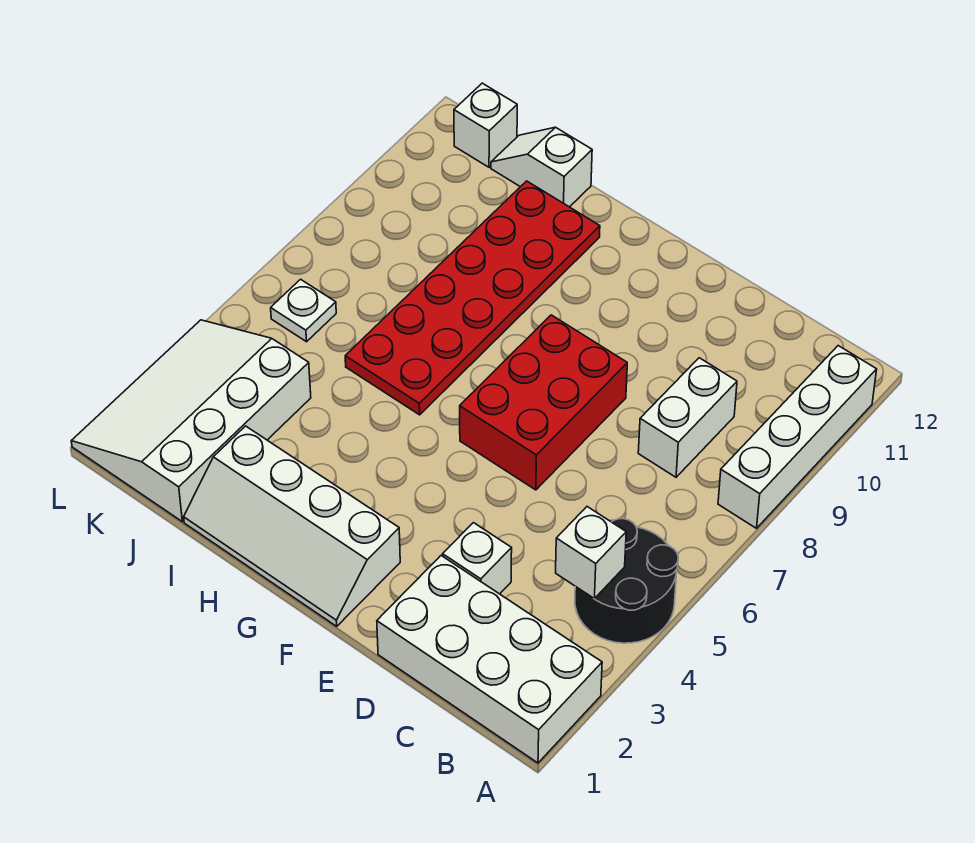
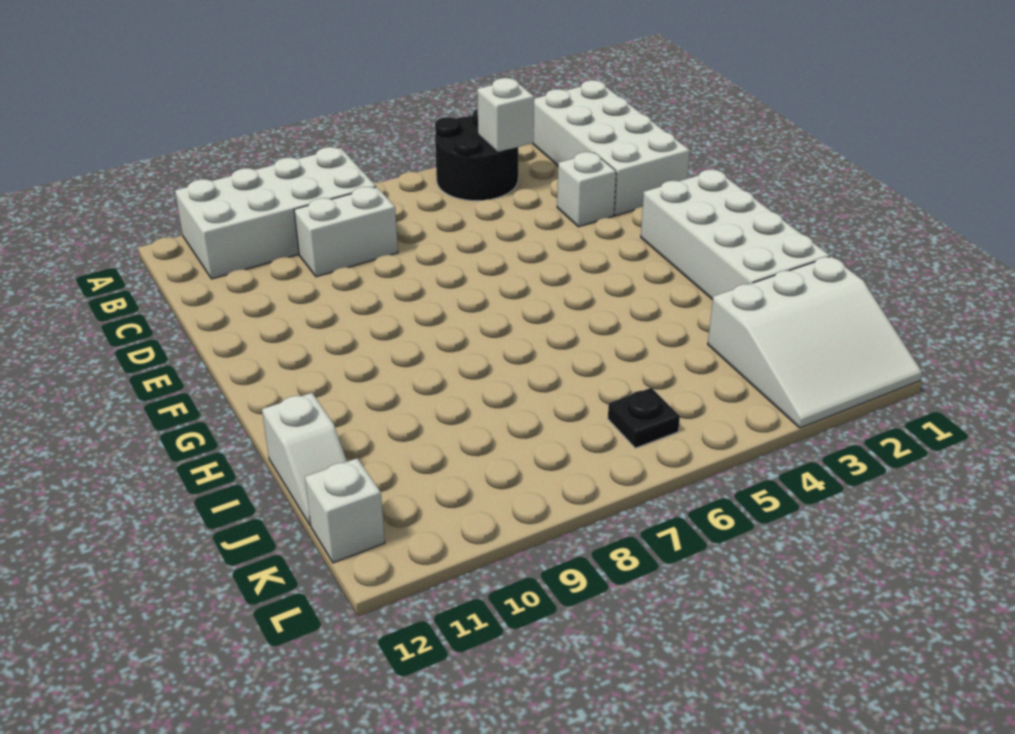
white brick A8:A11 level 1 -> white brick A8:B11 level 1
red brick E6:F8 level 1 -> none
white slope F1:I2 level 1 top 2 -> white brick F1:I2 level 1
red plate H6:I11 level 1 -> none
white slope J1:L4 level 1 top J -> white slope J1:L3 level 1 top J
white plate K6 level 1 -> black plate K6 level 1

